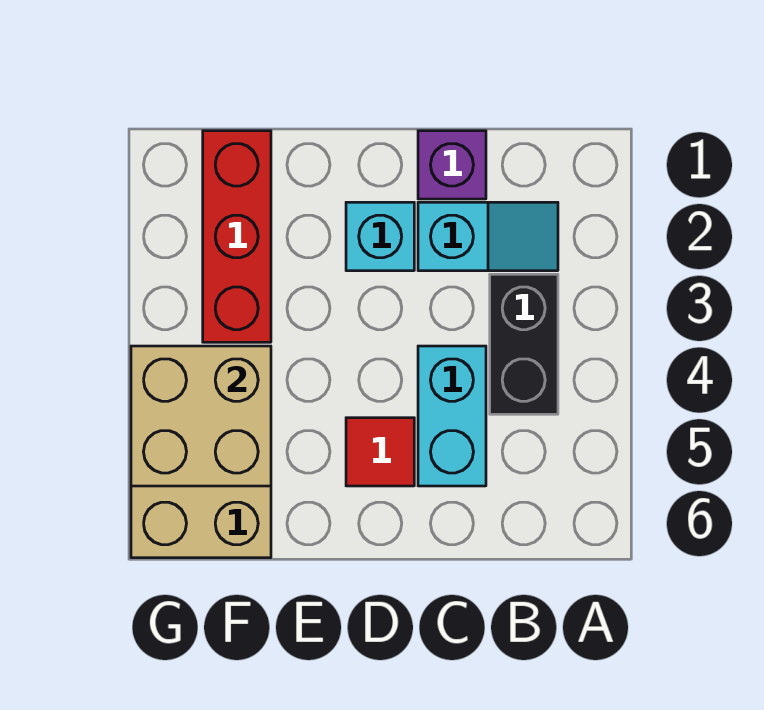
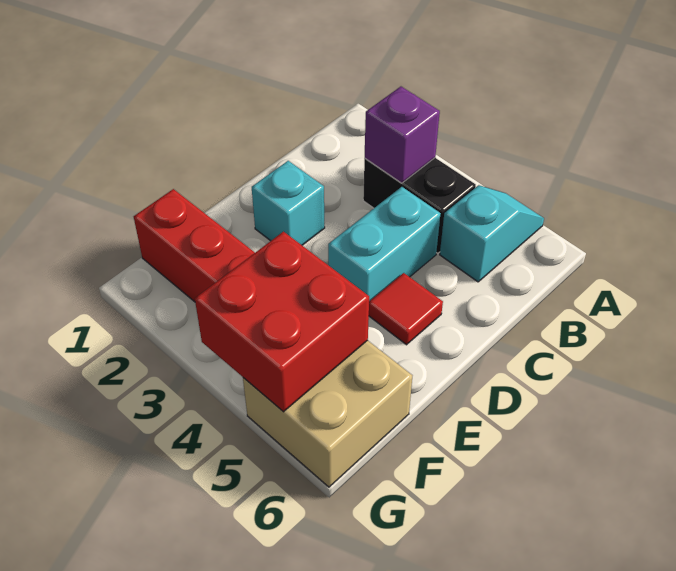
cyan slope B2:C2 level 1 top C -> cyan slope A5:B5 level 1 top B
purple brick C1 level 1 -> purple brick B3 level 2
cyan brick C4:C5 level 1 -> cyan brick C4:D4 level 1
tan brick F4:G5 level 2 -> red brick F4:G5 level 2

